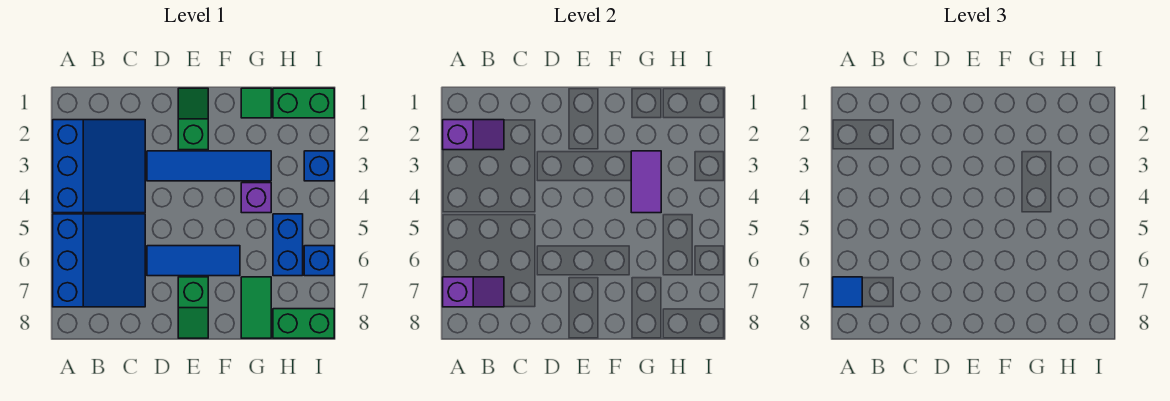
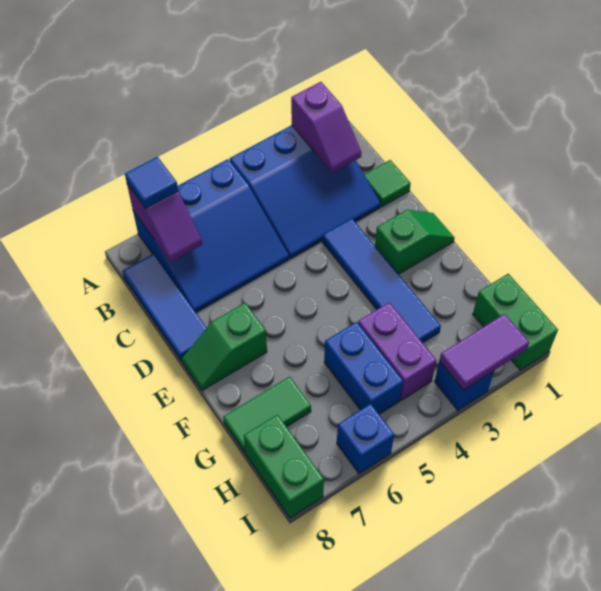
blue tile D6:F6 level 1 -> blue tile B8:D8 level 1
green tile G1 level 1 -> green tile C1 level 1
purple tile G3:G4 level 2 -> purple tile I2:I3 level 2
purple brick G4 level 1 -> purple brick G4:H4 level 1
blue brick H5:H6 level 1 -> blue brick G5:H5 level 1

